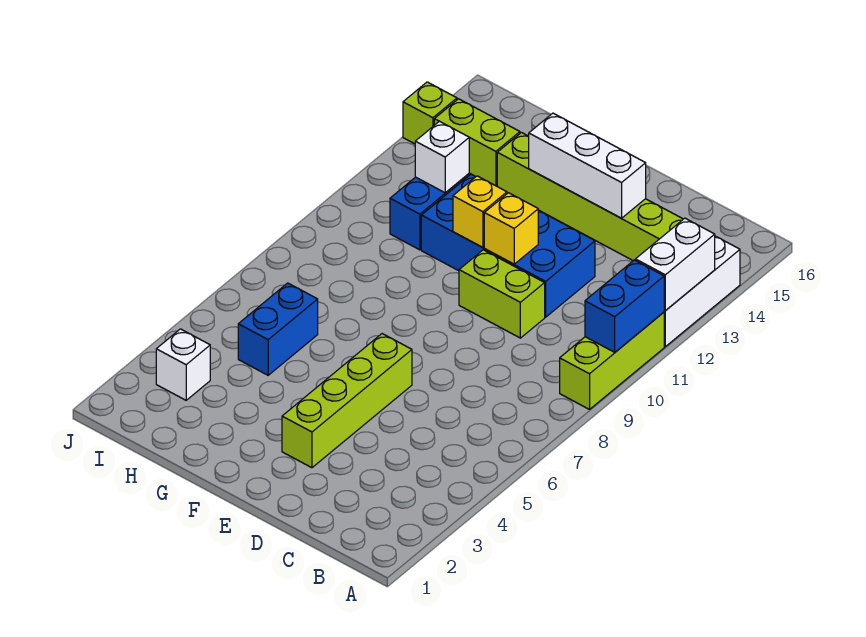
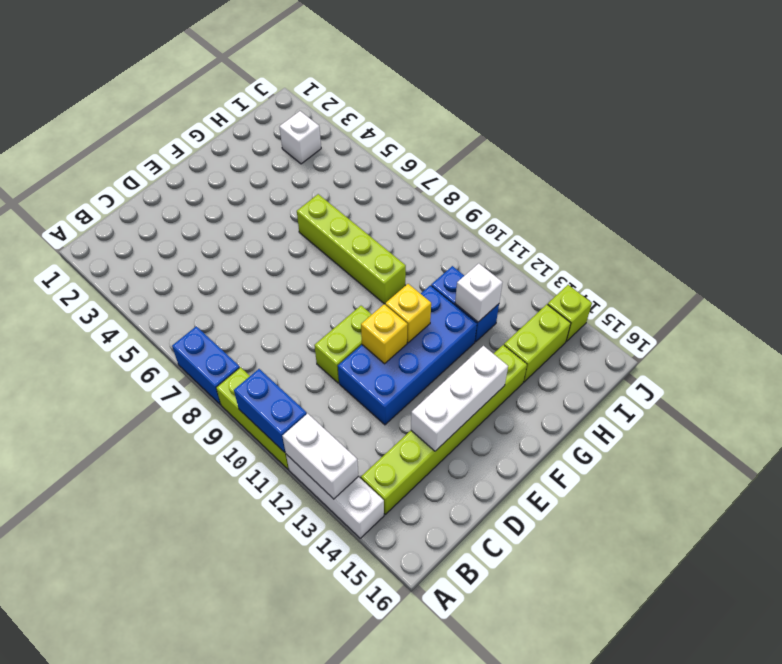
lime brick E3:E6 level 1 -> lime brick G6:G9 level 1
blue brick H5:H6 level 1 -> blue brick A7:A8 level 1

